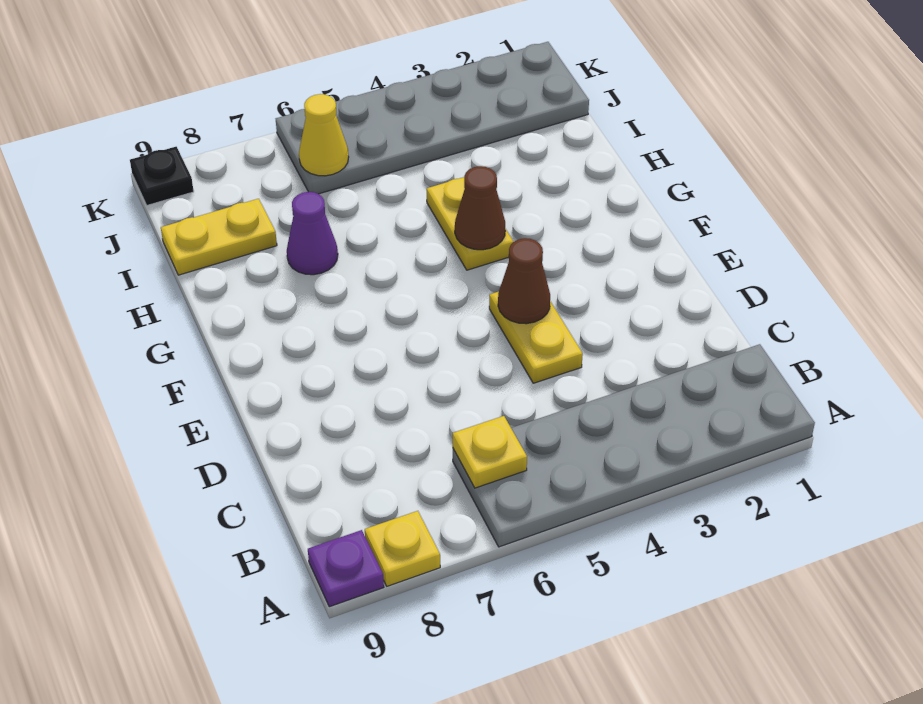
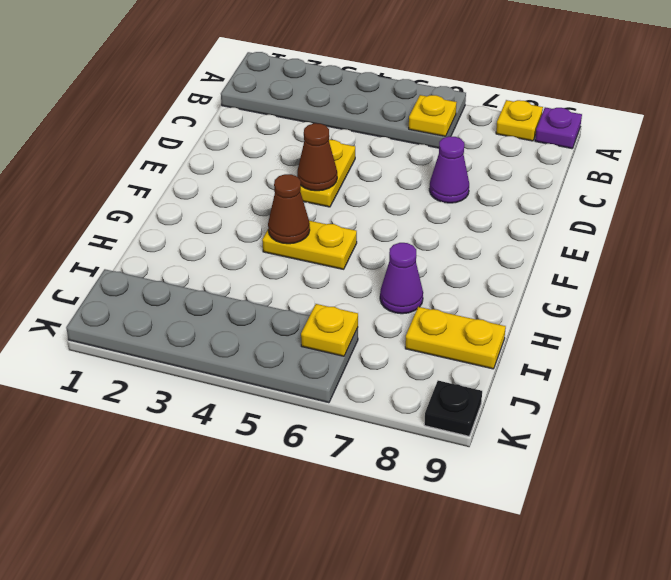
none -> purple cone D7 level 1
yellow plate G4:H4 level 1 -> yellow plate G4:G5 level 1
yellow cone J6 level 2 -> yellow plate J6 level 2

